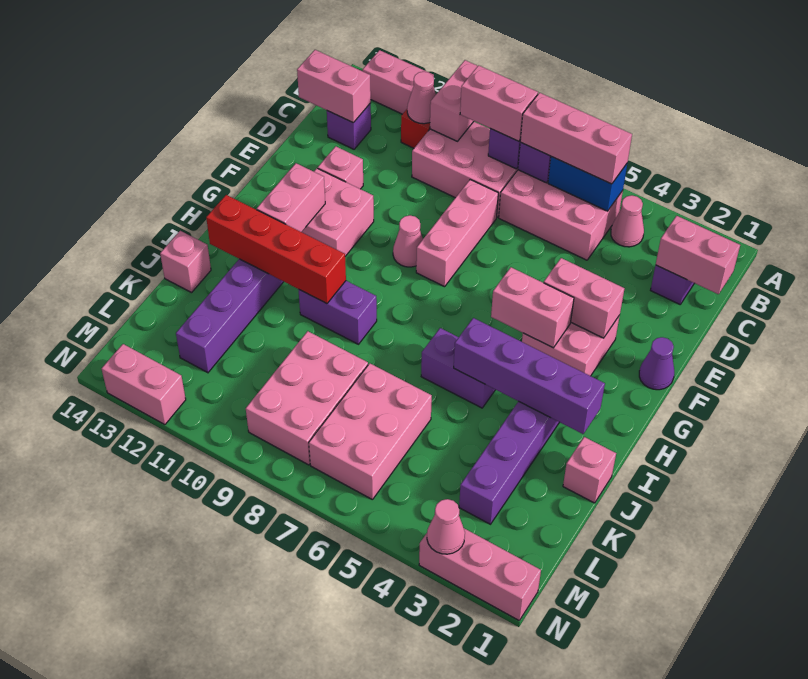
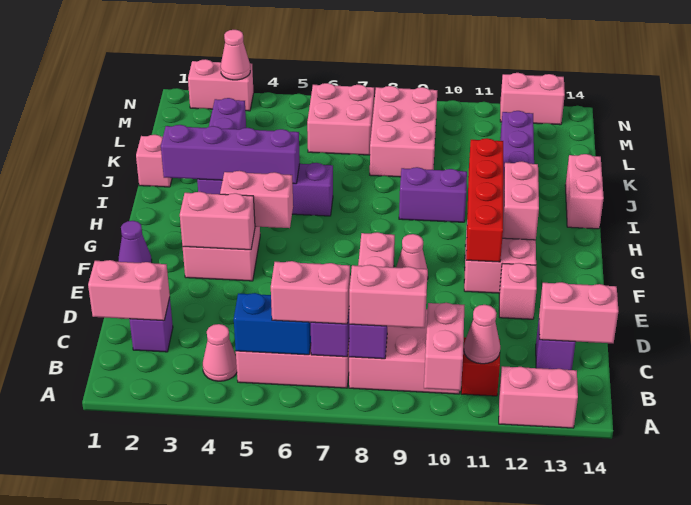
pink brick B5:B7 level 3 -> pink brick B6:B7 level 3
red brick I10:I13 level 2 -> red brick F11:I11 level 2
pink brick J14 level 1 -> pink brick I14:J14 level 1
pink brick K6:M7 level 1 -> pink brick L6:M7 level 1
pink brick N1:N3 level 1 -> pink brick N2:N3 level 1

